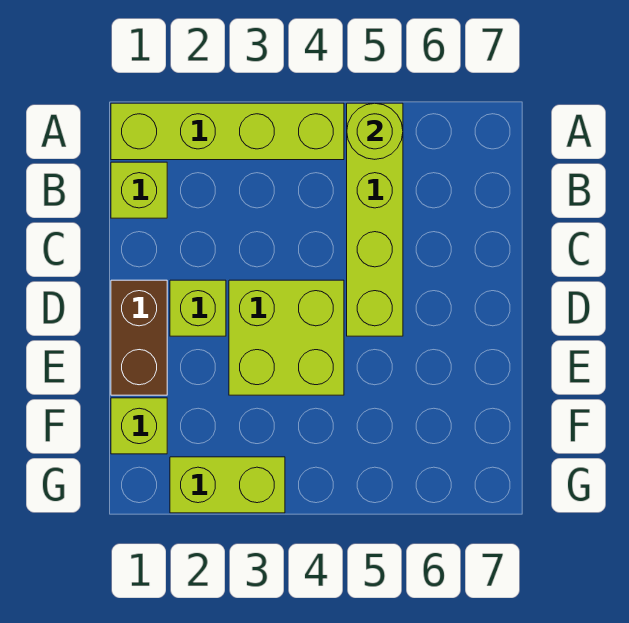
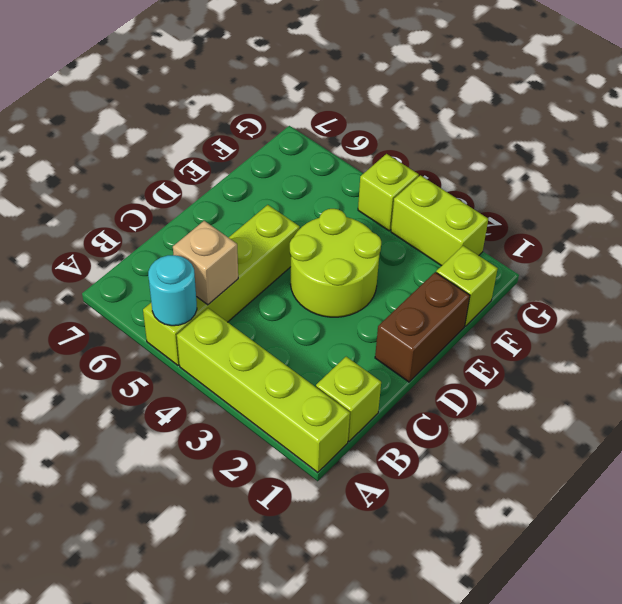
lime round brick A5 level 2 -> cyan round brick A5 level 2
none -> tan brick B5 level 2
lime brick D2 level 1 -> lime brick G4 level 1
lime brick D3:E4 level 1 -> lime round brick D3:E4 level 1

